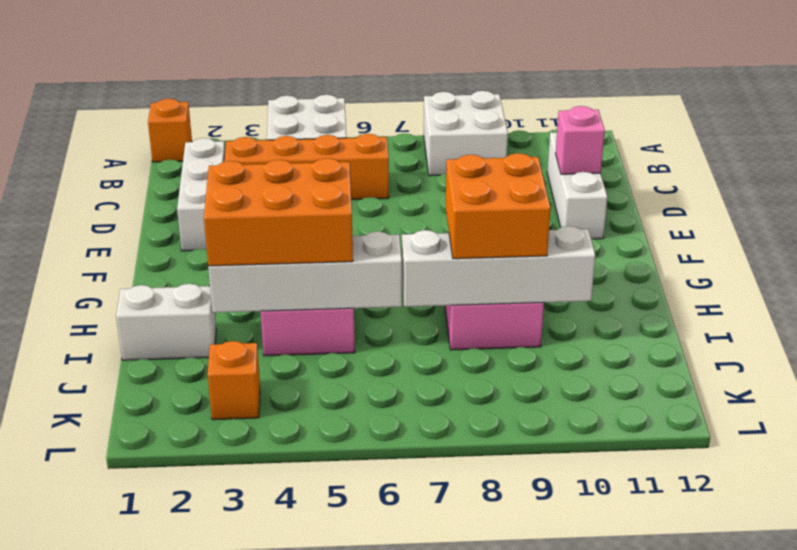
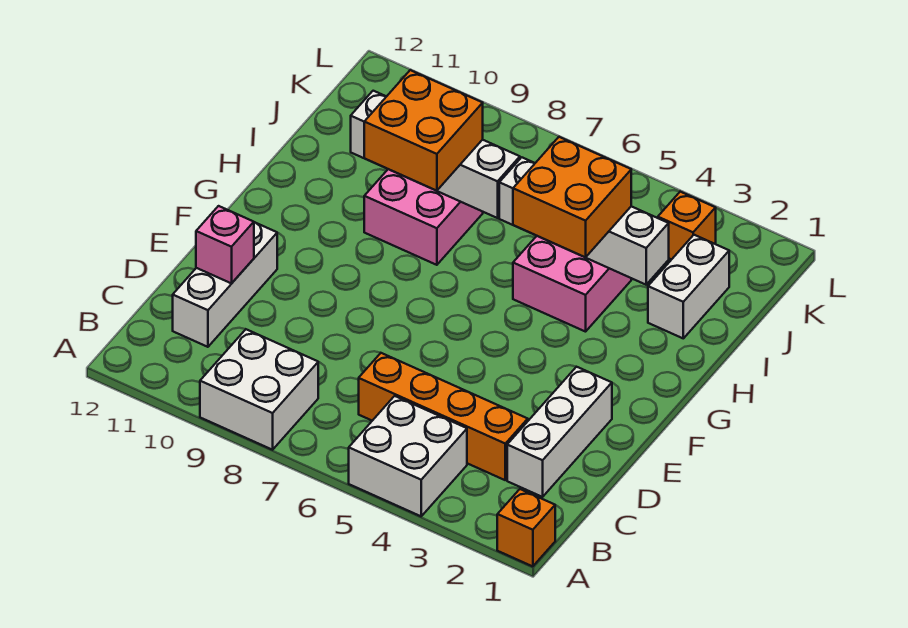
orange brick H3:I5 level 3 -> orange brick H4:I5 level 3
white brick I1:I2 level 1 -> white brick I2:J2 level 1

